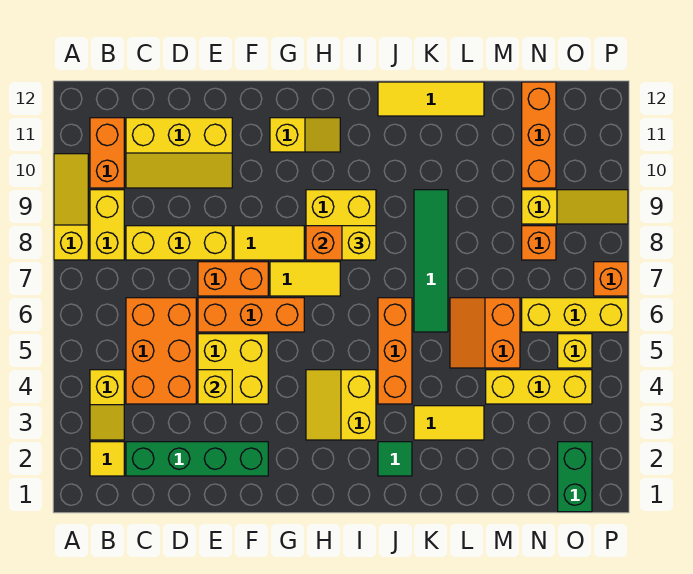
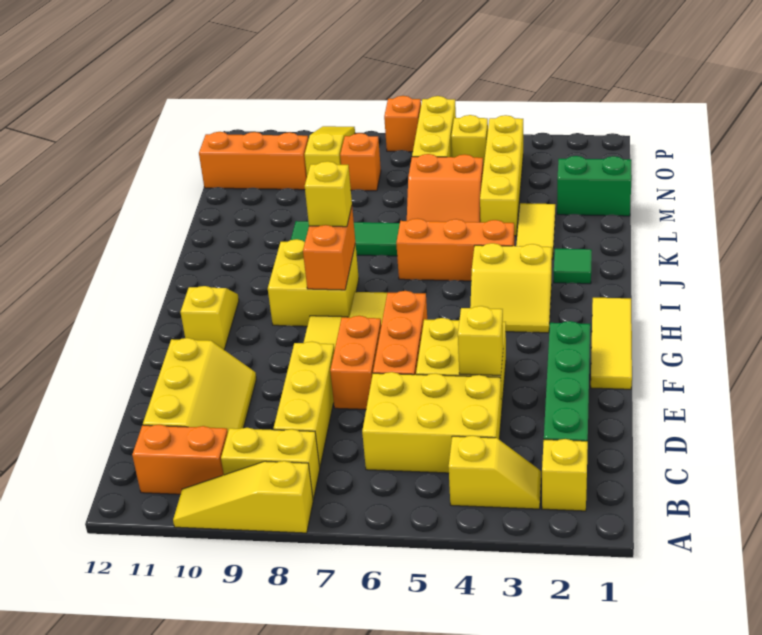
yellow tile B2 level 1 -> yellow brick B2 level 1
orange brick C4:D6 level 1 -> yellow brick C4:D6 level 1
yellow tile J12:L12 level 1 -> yellow tile F1:H1 level 1
yellow brick M4:O4 level 1 -> yellow brick L4:O4 level 1
green brick O1:O2 level 1 -> green brick M1:M2 level 1

